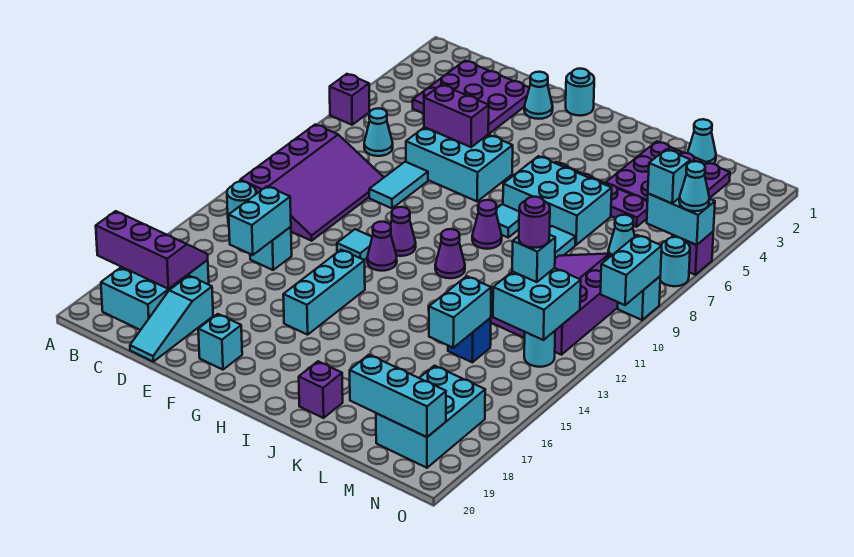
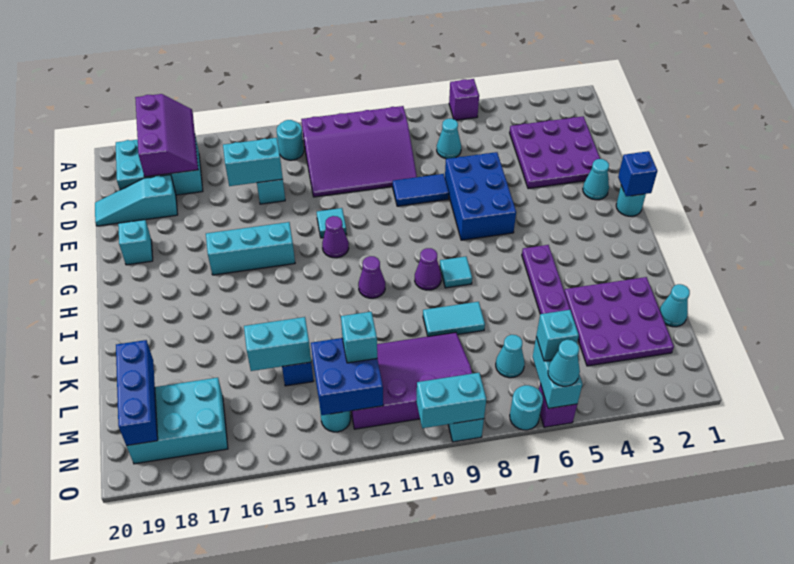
cyan brick E6:G7 level 1 -> blue brick E6:G7 level 1
purple brick E6:F6 level 2 -> none
cyan tile E8:E9 level 1 -> blue tile E8:E9 level 1
none -> blue brick G1 level 2
purple cone G11 level 1 -> none
cyan brick I6:K7 level 1 -> none
purple brick J19 level 1 -> none
cyan brick L19:N19 level 2 -> blue brick L19:N19 level 2
cyan brick M12:N13 level 2 -> blue brick M12:N13 level 2
purple round brick M12 level 4 -> none

